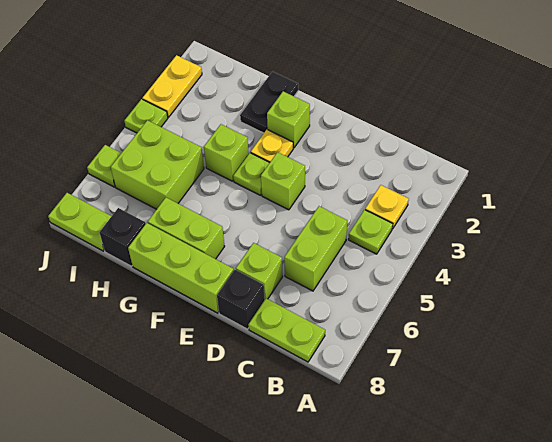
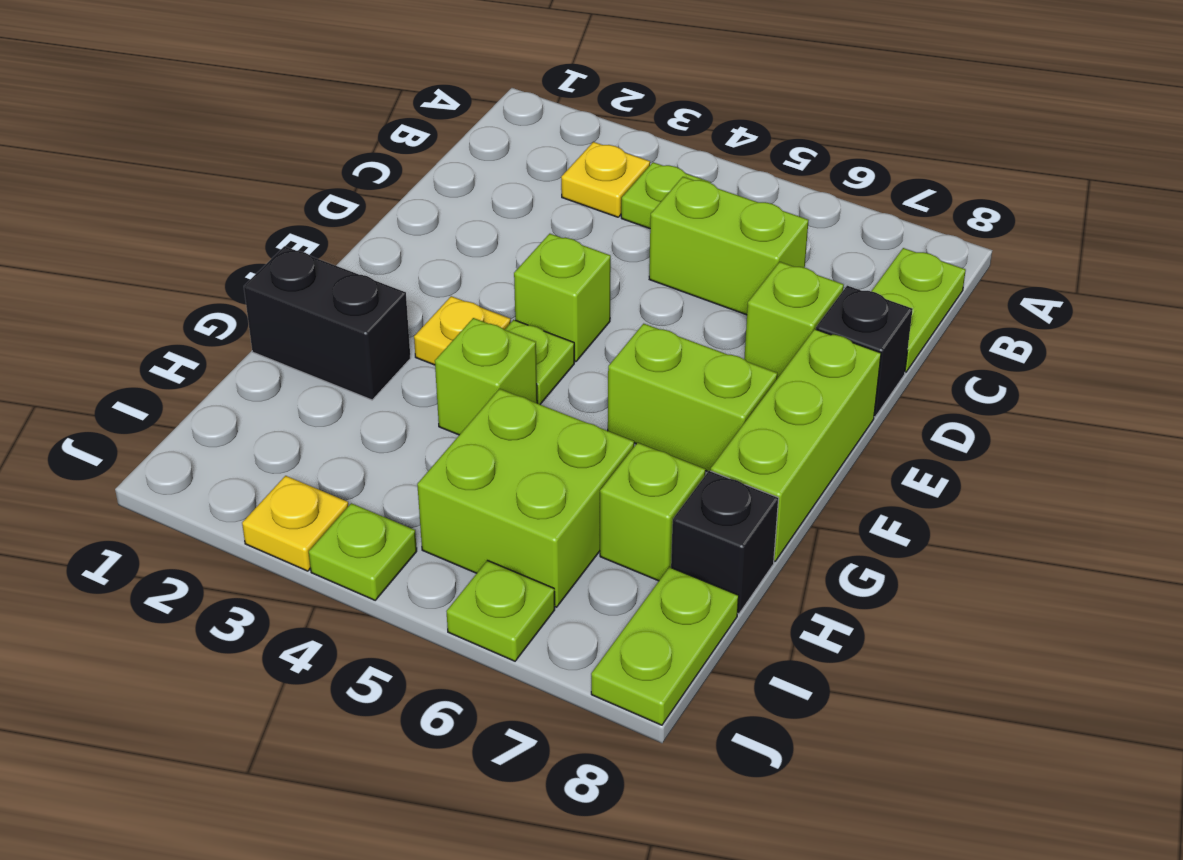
lime brick F2 level 1 -> lime brick H7 level 1
lime brick F7:G7 level 1 -> lime brick F6:F7 level 1
black plate G1:G2 level 1 -> black brick G1:G2 level 1
yellow plate J2:J3 level 1 -> yellow plate J3 level 1

